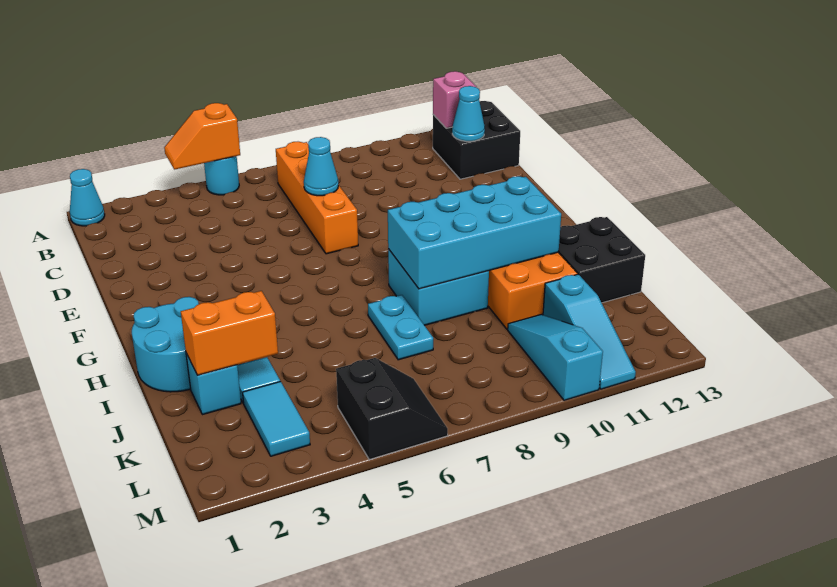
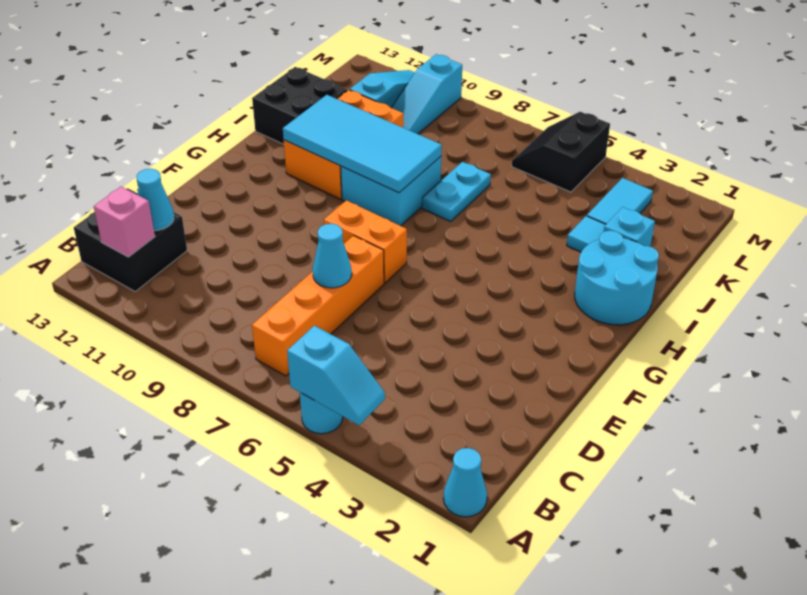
orange slope A4:A5 level 2 top 5 -> cyan slope A4:A5 level 2 top 5
cyan brick H8:I11 level 2 -> cyan tile H8:I11 level 2
orange brick J2:J3 level 2 -> orange brick F7:F8 level 1

